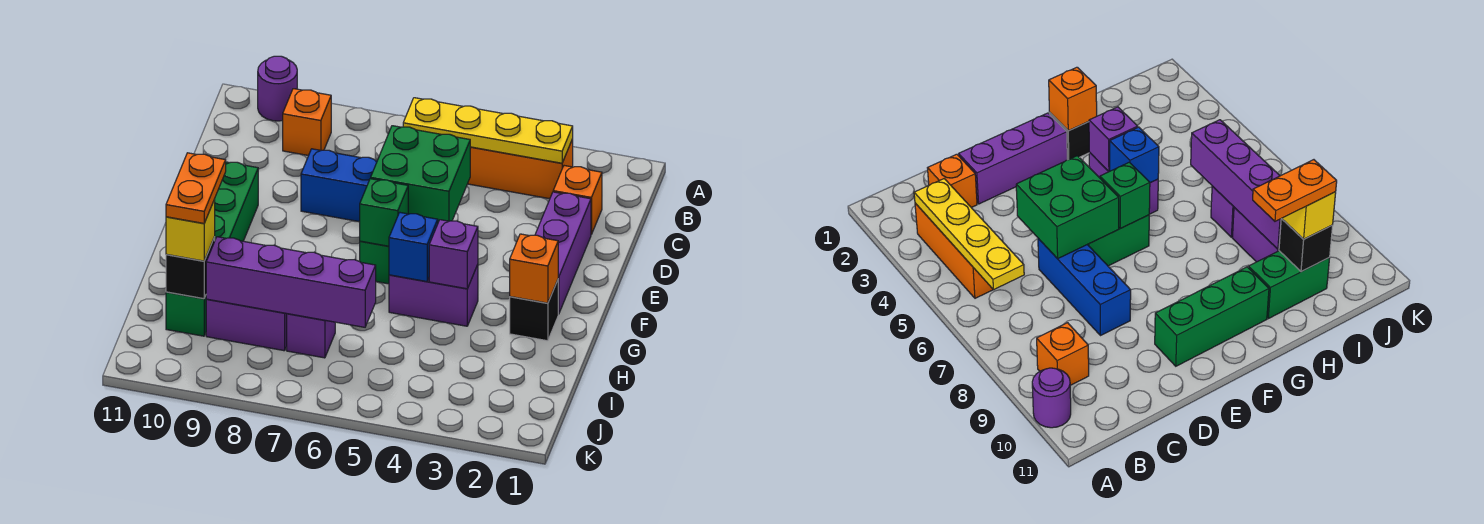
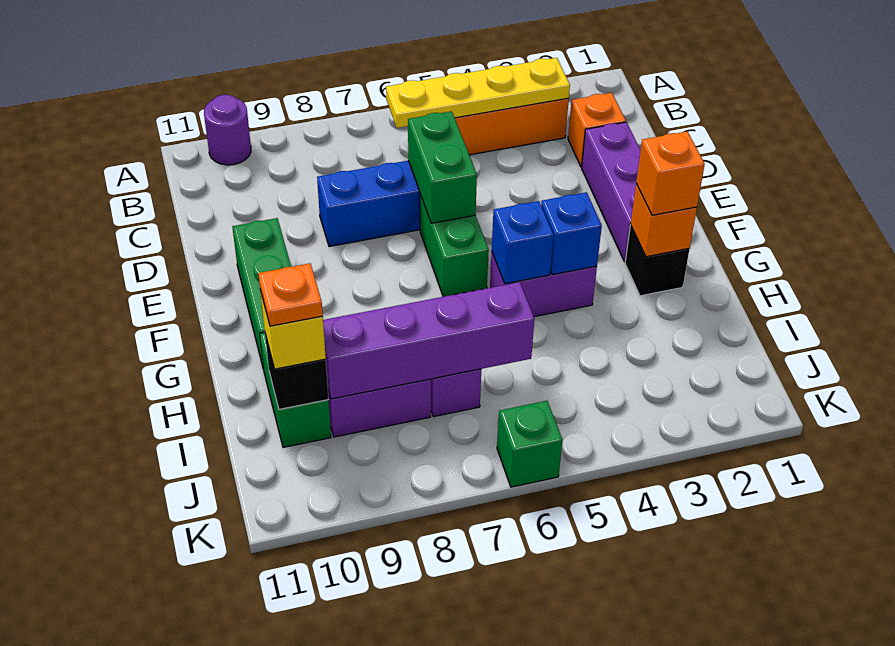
orange brick B9 level 1 -> orange brick G2 level 3
green brick D5:E6 level 2 -> green brick D6:E6 level 2
green brick F6 level 2 -> green brick K6 level 1
purple brick G4 level 2 -> blue brick G4 level 2
orange plate H10:I10 level 4 -> orange plate I10 level 4

